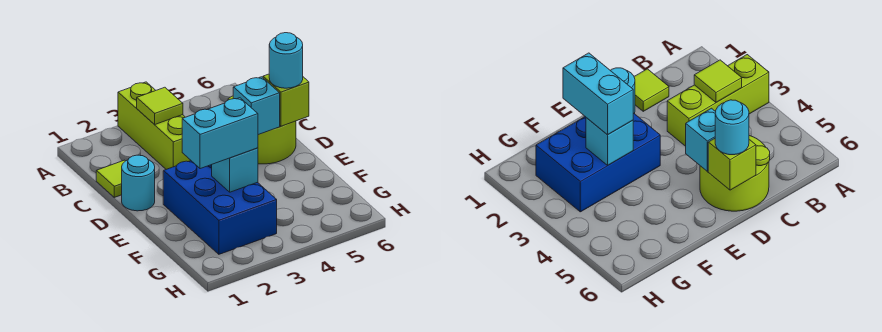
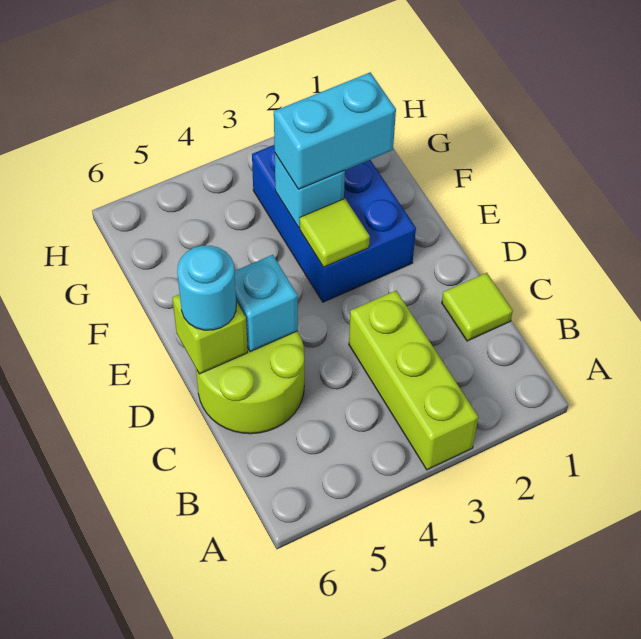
lime tile B3 level 2 -> lime tile E3 level 2
cyan round brick D1 level 1 -> none

